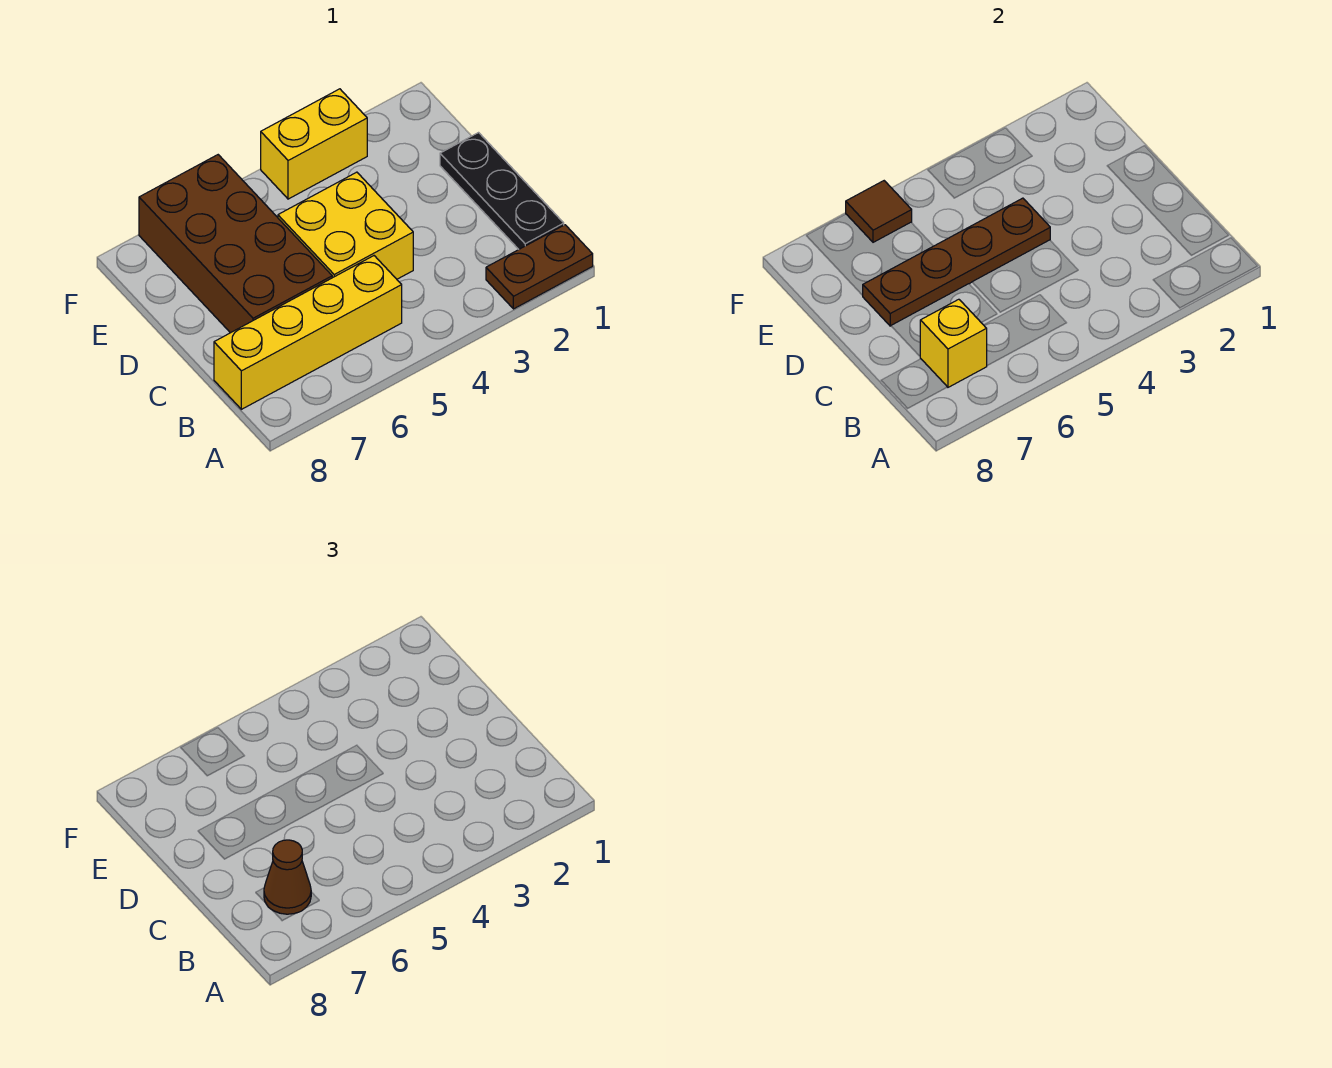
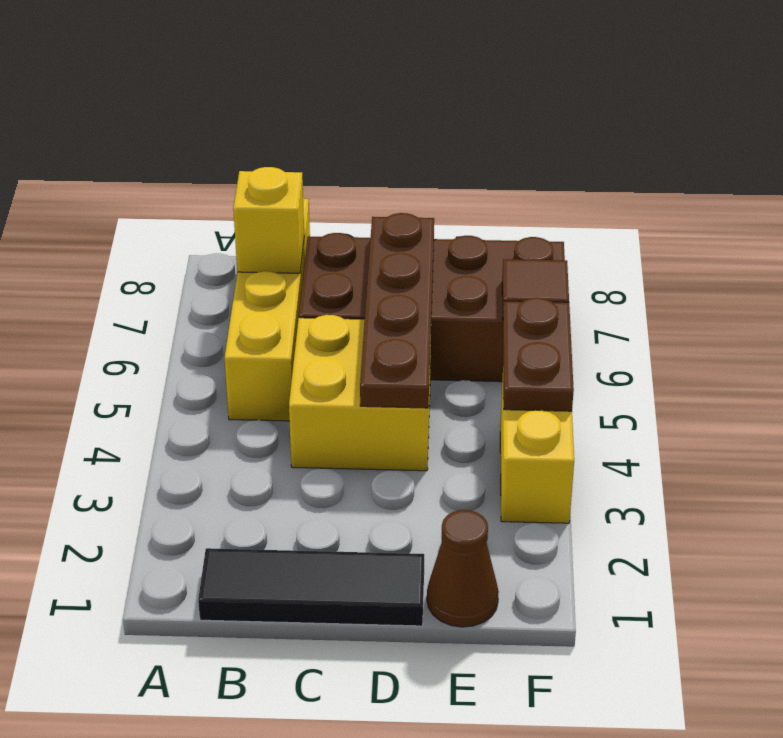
brown plate A1:A2 level 1 -> brown plate F4:F5 level 2
black plate B1:D1 level 1 -> black tile B1:D1 level 1
brown cone B7 level 3 -> brown cone E1 level 1

